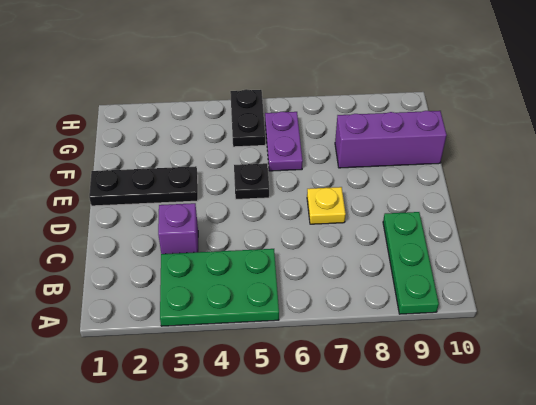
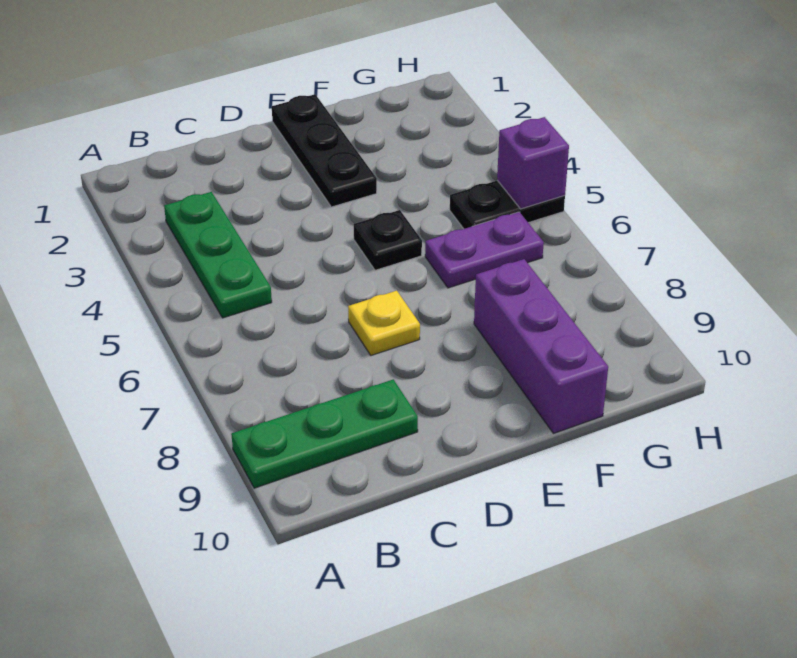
green plate A3:B5 level 1 -> green plate B3:B5 level 1
purple brick C3 level 1 -> purple brick H5 level 2

